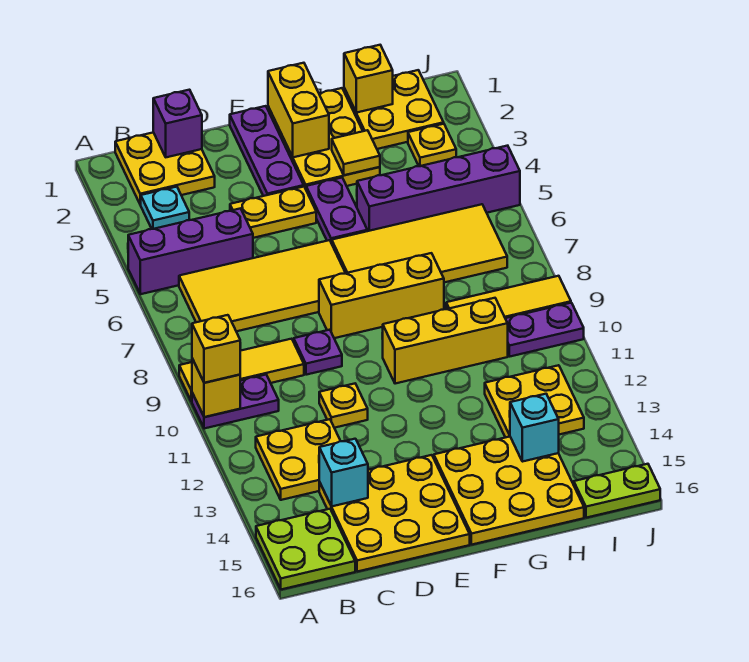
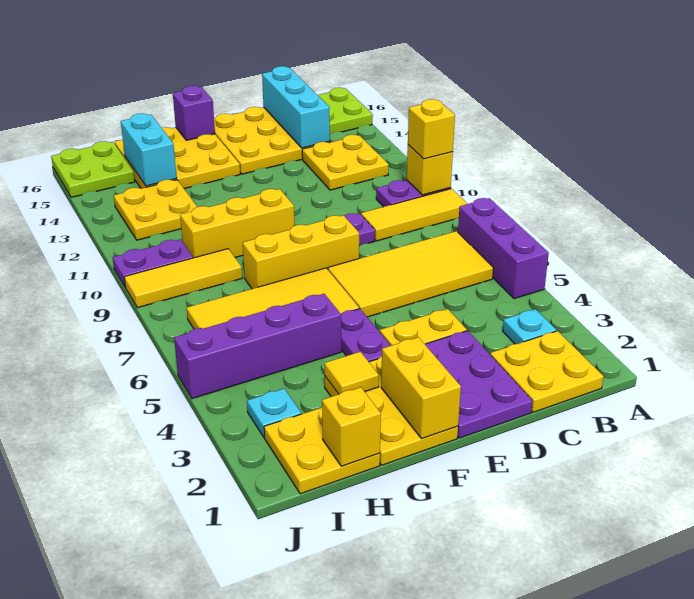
purple brick A5:C5 level 1 -> purple brick A5:A7 level 1
purple brick C1 level 2 -> purple brick F16 level 2
cyan brick C14 level 2 -> cyan brick C14:C16 level 2
yellow plate D11 level 1 -> none
purple plate E1:E3 level 1 -> purple plate D1:E3 level 1
cyan brick H14 level 2 -> cyan brick H14:H15 level 2
yellow plate I3 level 1 -> cyan plate I3 level 1
lime plate I16:J16 level 1 -> lime plate I15:J16 level 1

